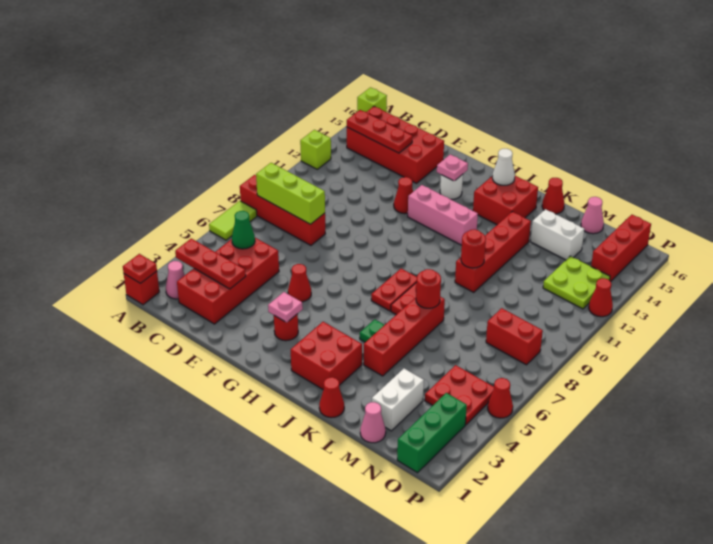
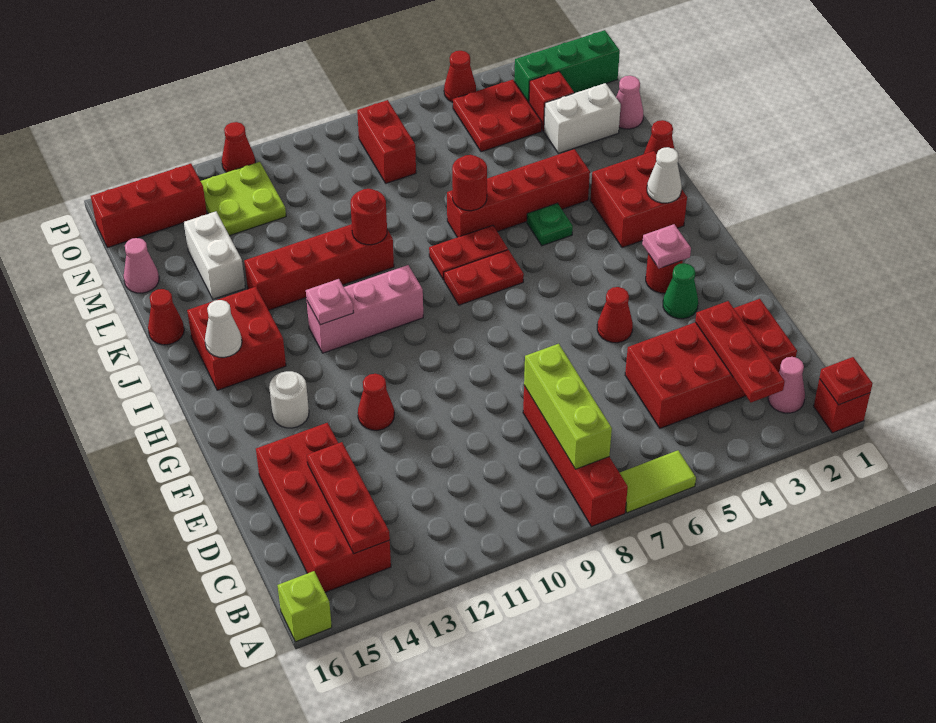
lime brick A12 level 1 -> none
green cone C5 level 2 -> green cone F3 level 1
pink brick G12:I12 level 1 -> pink brick I10:I12 level 1
pink plate G14 level 2 -> pink plate I12 level 2
none -> white cone I2 level 2
none -> red brick N3 level 1

